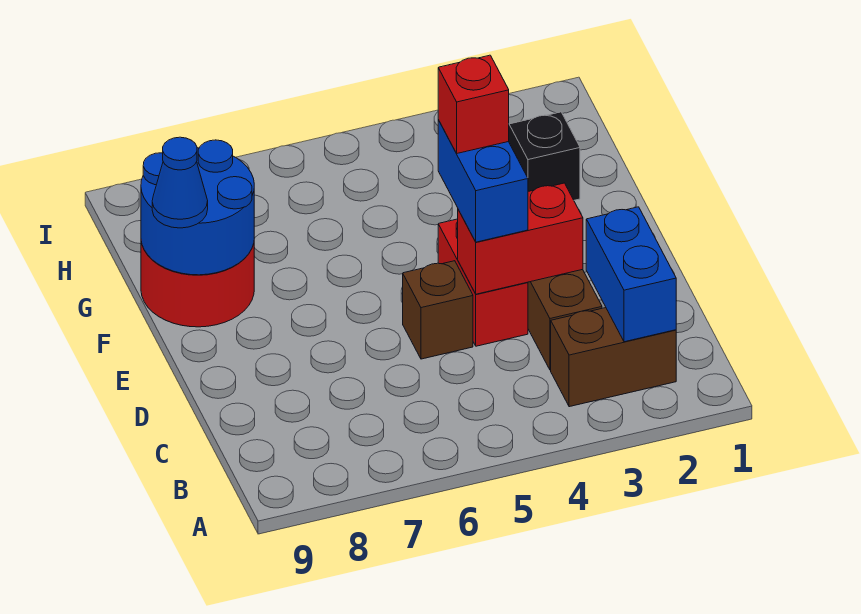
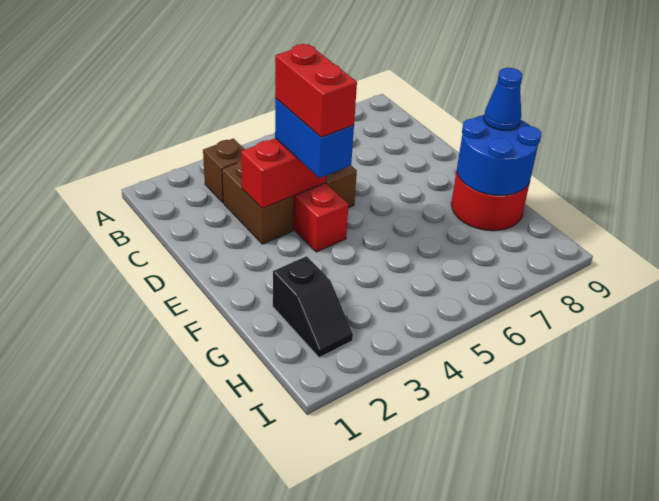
brown brick B2:B3 level 1 -> brown brick B3 level 1
blue brick B2:C2 level 2 -> none
red brick E4 level 4 -> red brick D4:E4 level 4

